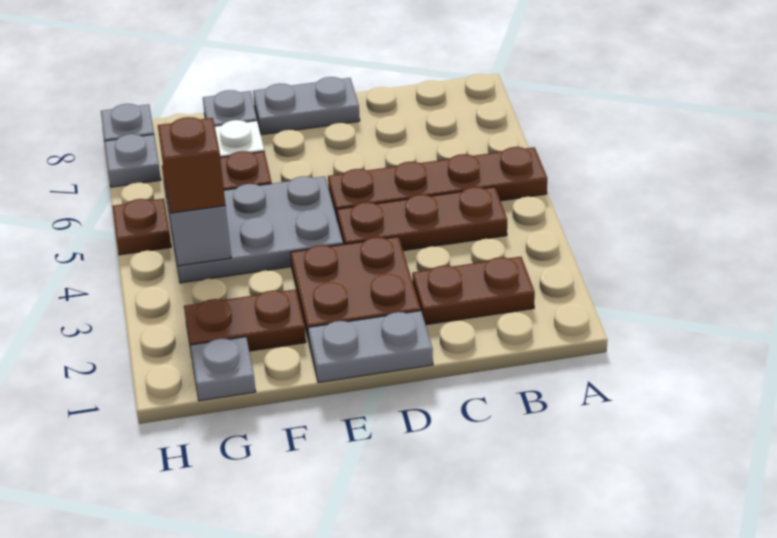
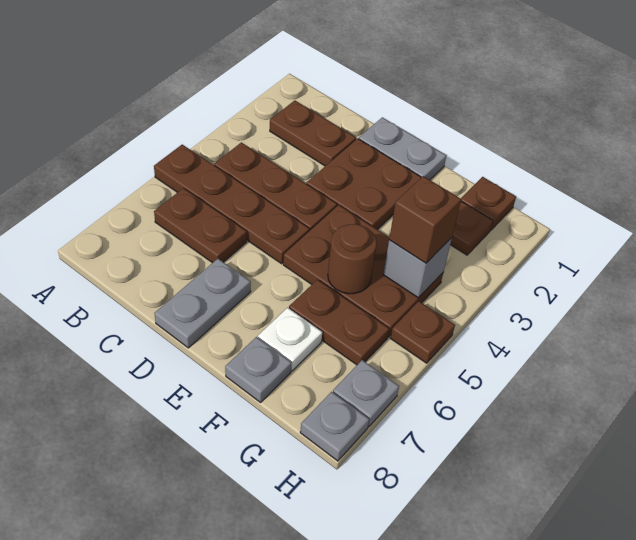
none -> brown plate B6:C6 level 1
grey plate D8:E8 level 1 -> grey plate D7:D8 level 1
grey plate E4:G5 level 1 -> brown plate E4:G5 level 1
none -> brown round brick F5 level 2
grey plate G1 level 1 -> brown plate G1 level 1

